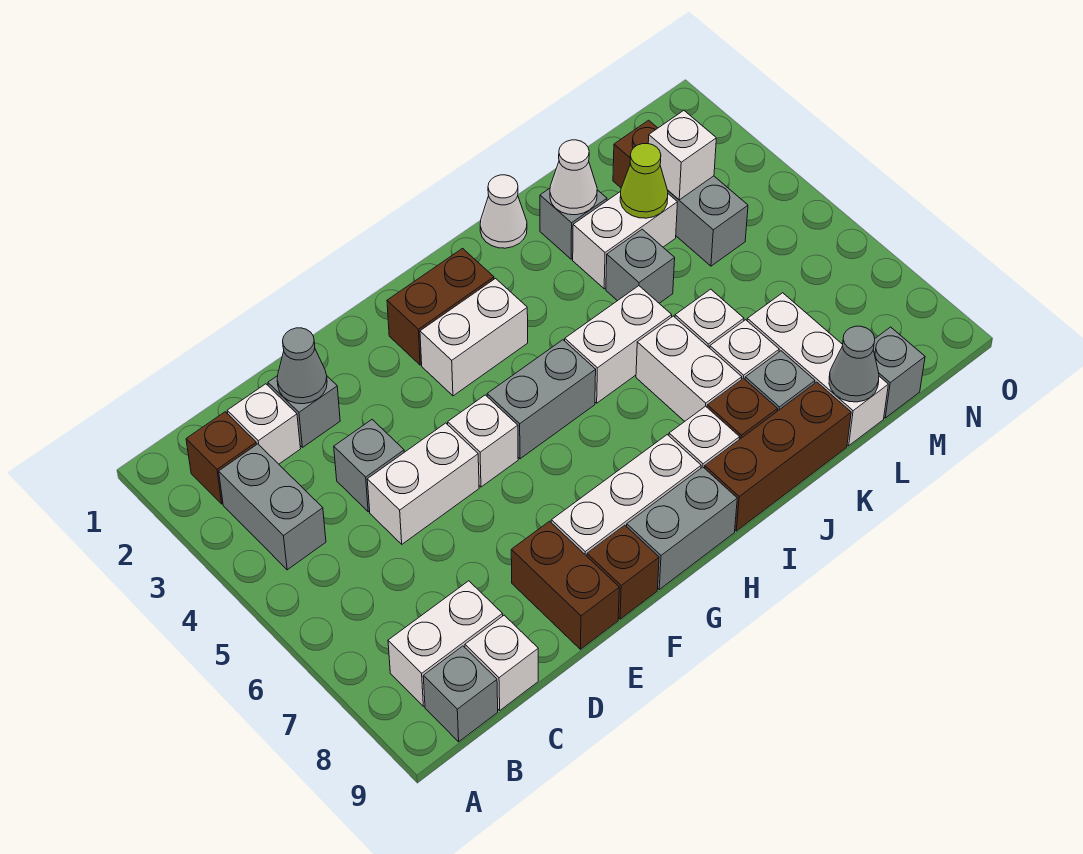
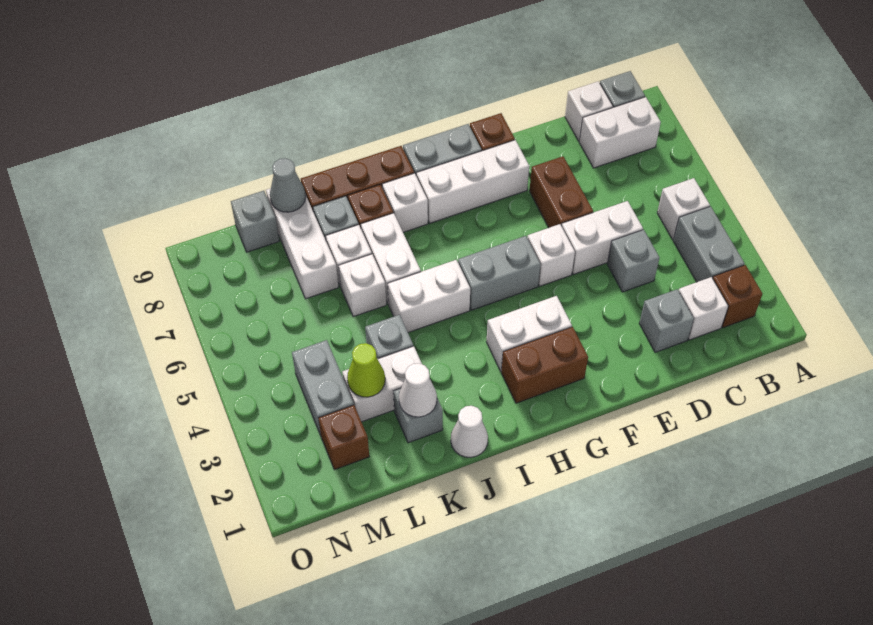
grey cone D2 level 2 -> none
brown brick E8:E9 level 1 -> brown brick E6:E7 level 1
white brick M3 level 2 -> white brick B5 level 1

